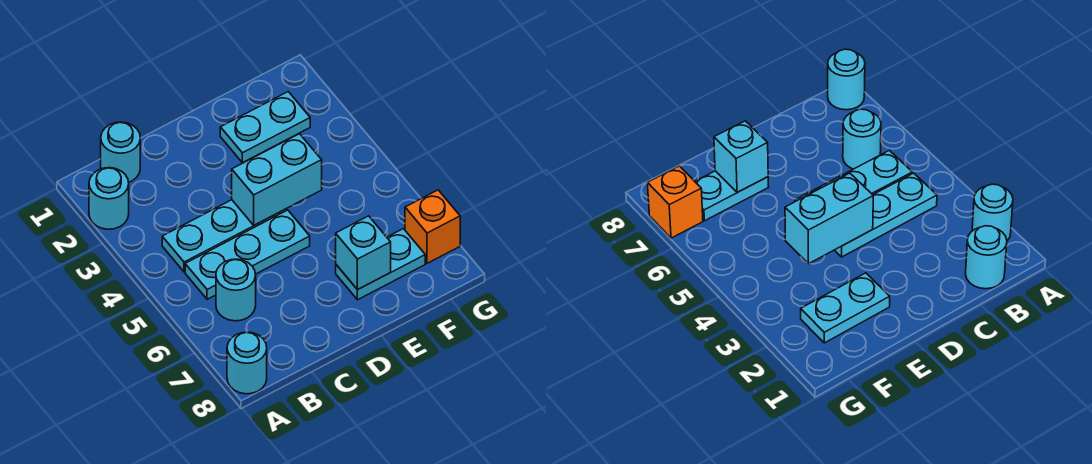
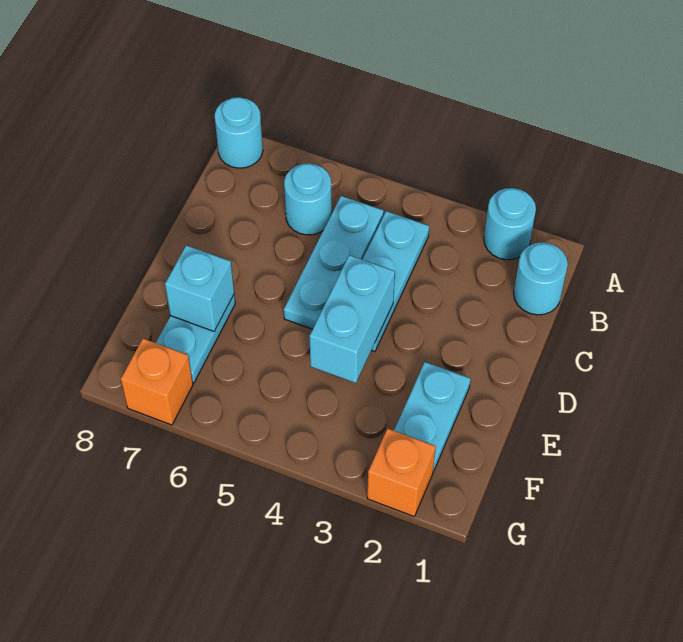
none -> orange brick G2 level 1

